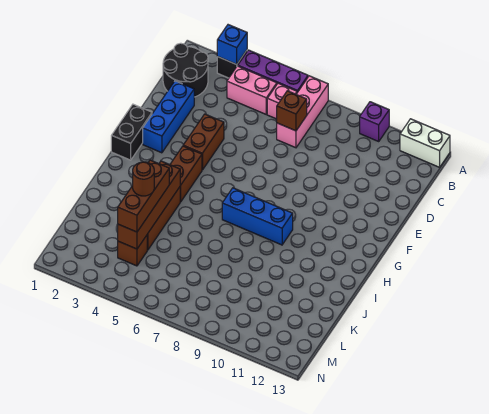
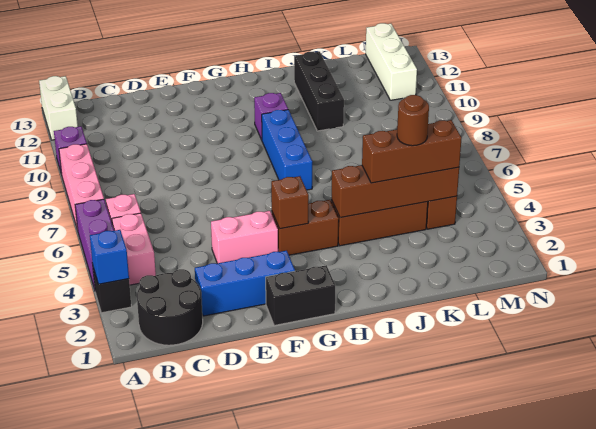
pink brick A7:C7 level 1 -> pink brick A7:A9 level 1
brown brick C7 level 2 -> brown brick G4 level 2
brown brick E4:F4 level 1 -> pink brick E4:F4 level 1
none -> purple brick H10 level 1
none -> black brick J10:J12 level 1
none -> white brick M11:M13 level 1

